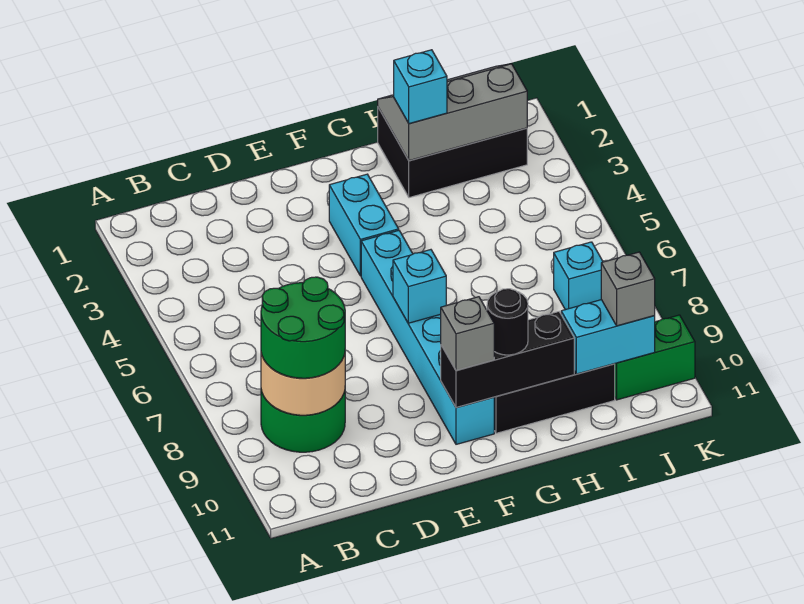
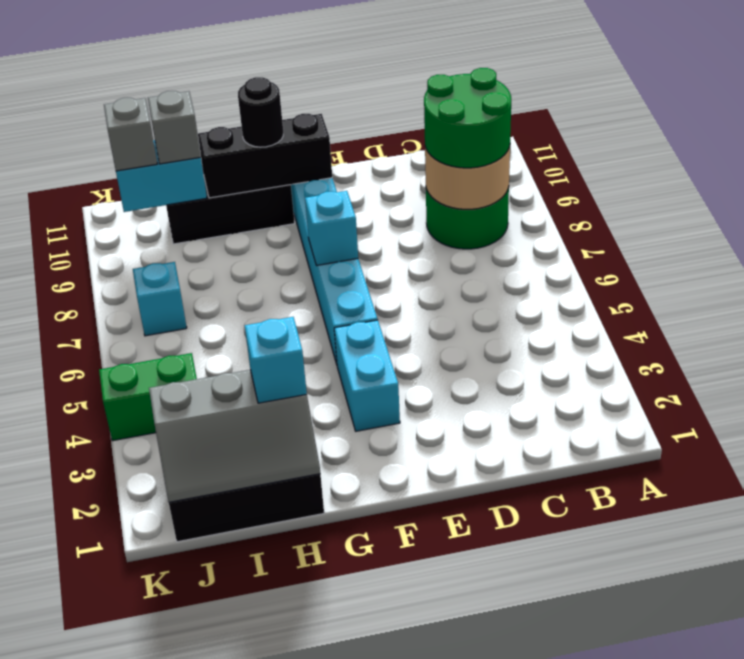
grey brick F10 level 3 -> grey brick I10 level 3
green brick J10:K10 level 1 -> green brick J4:K4 level 1

